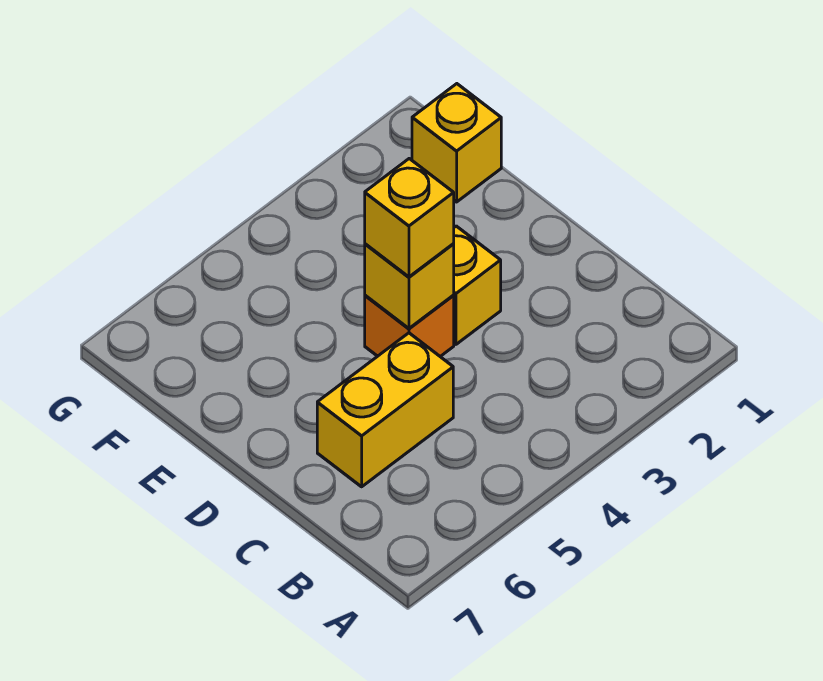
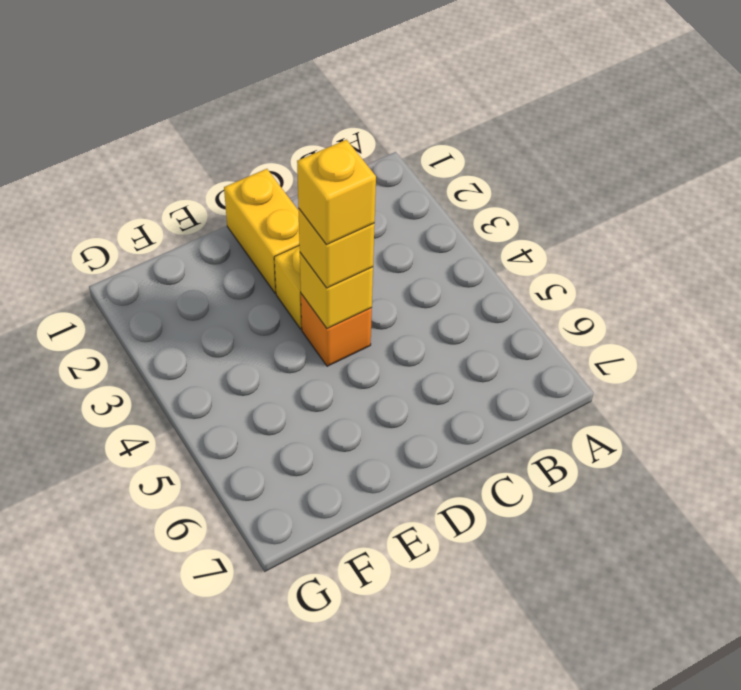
yellow brick C5:C6 level 1 -> yellow brick D1:D2 level 1
yellow brick F1 level 1 -> yellow brick D4 level 4

